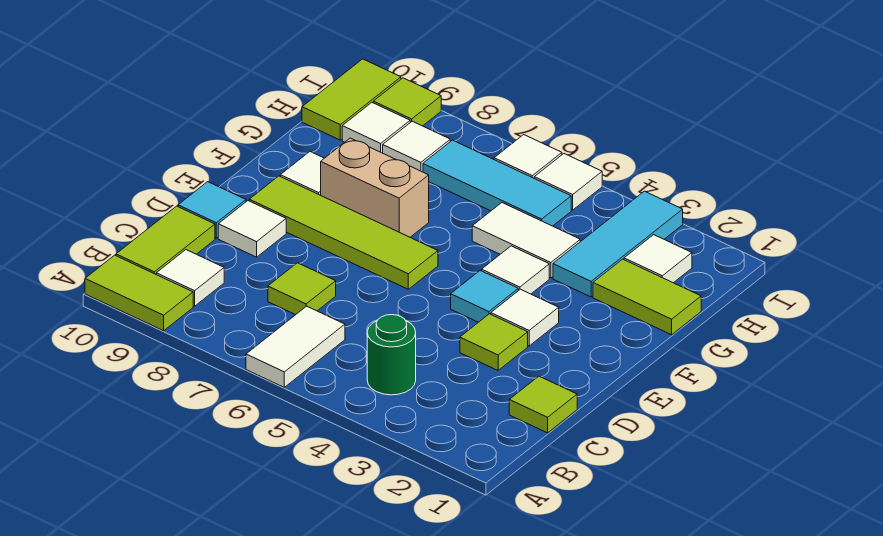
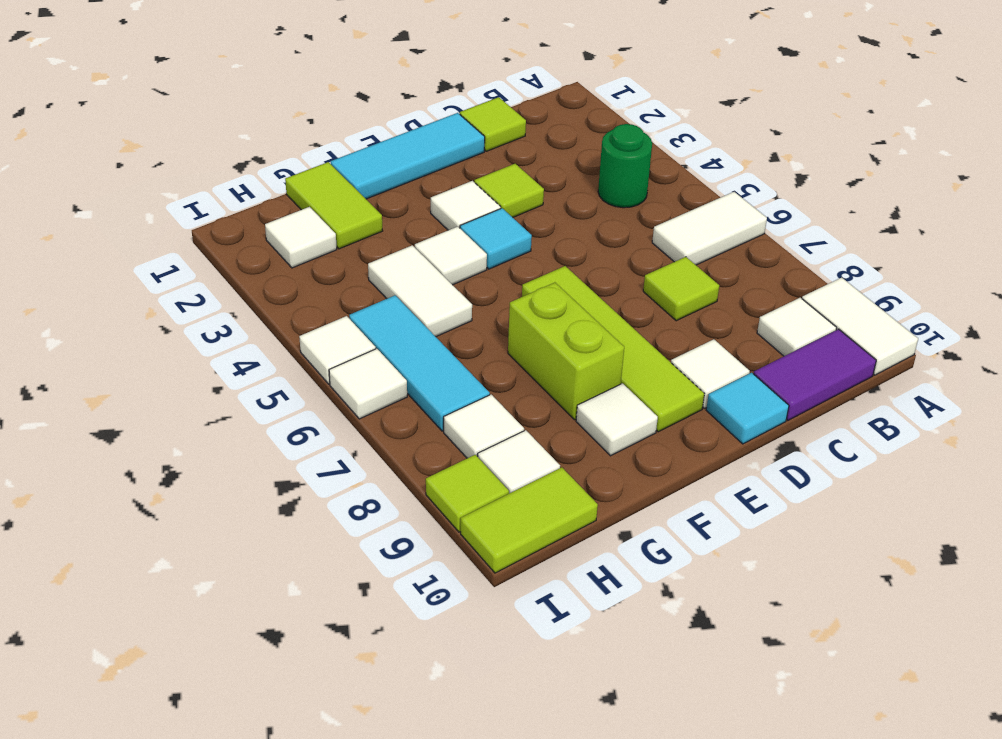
lime tile A9:A10 level 1 -> white tile A9:A10 level 1
lime tile B10:C10 level 1 -> purple tile B10:C10 level 1
tan brick F7:F8 level 1 -> lime brick F7:F8 level 1
cyan tile G3:I3 level 1 -> cyan tile D1:F1 level 1

